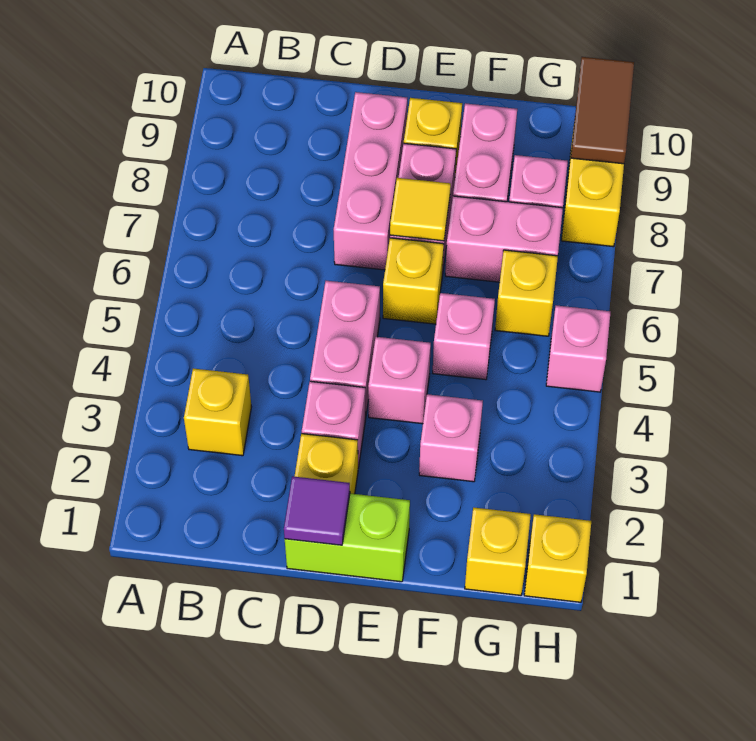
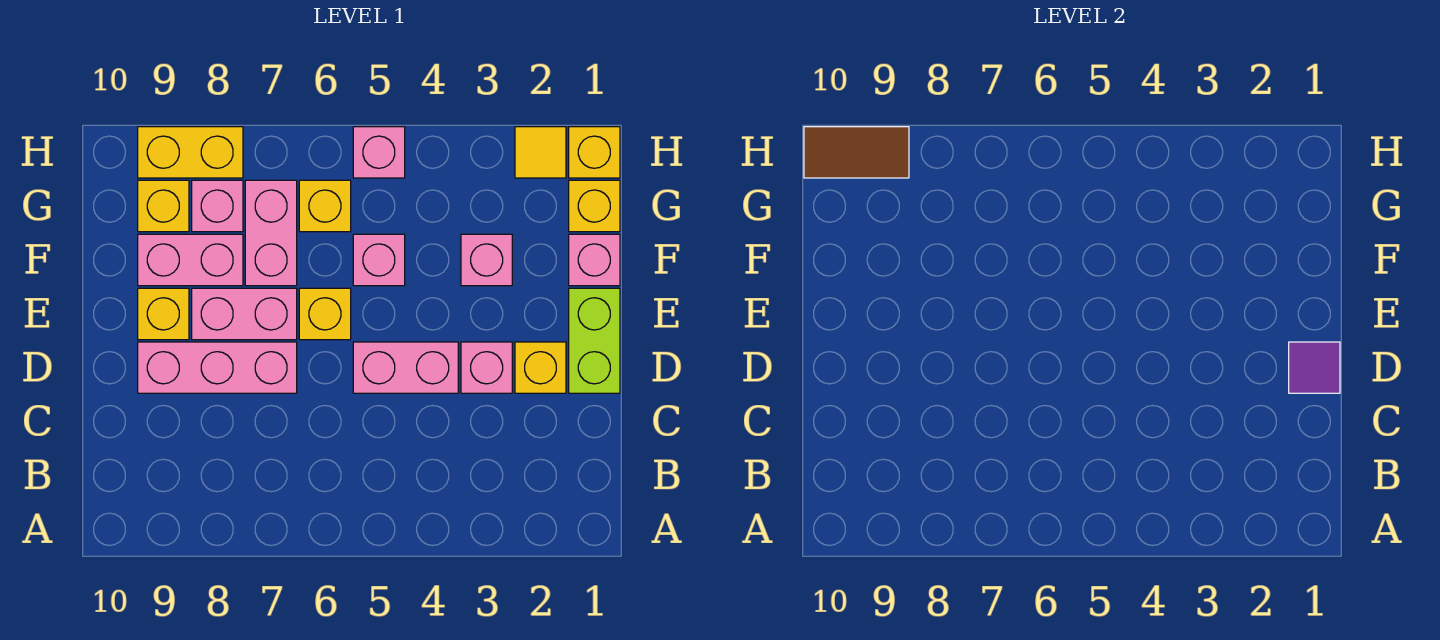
yellow brick B3 level 1 -> yellow brick G9 level 1
pink brick E4 level 1 -> pink brick F1 level 1
yellow tile E7 level 2 -> yellow tile H2 level 1

